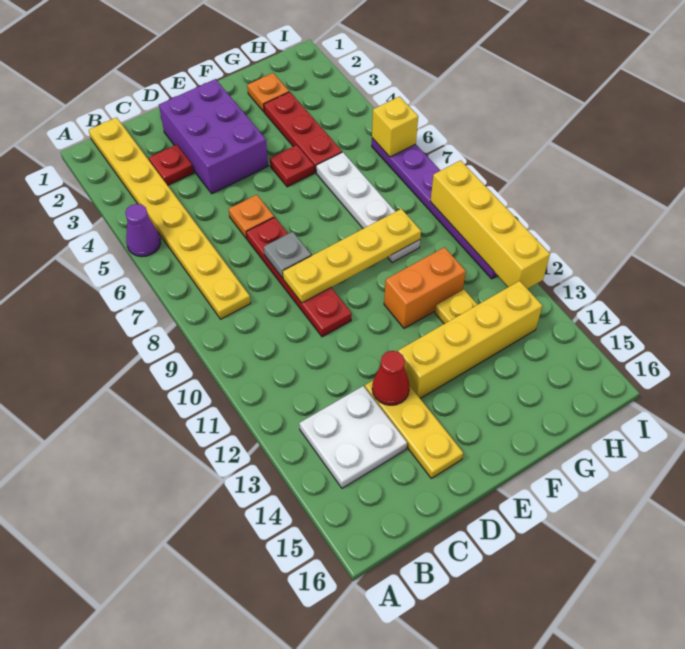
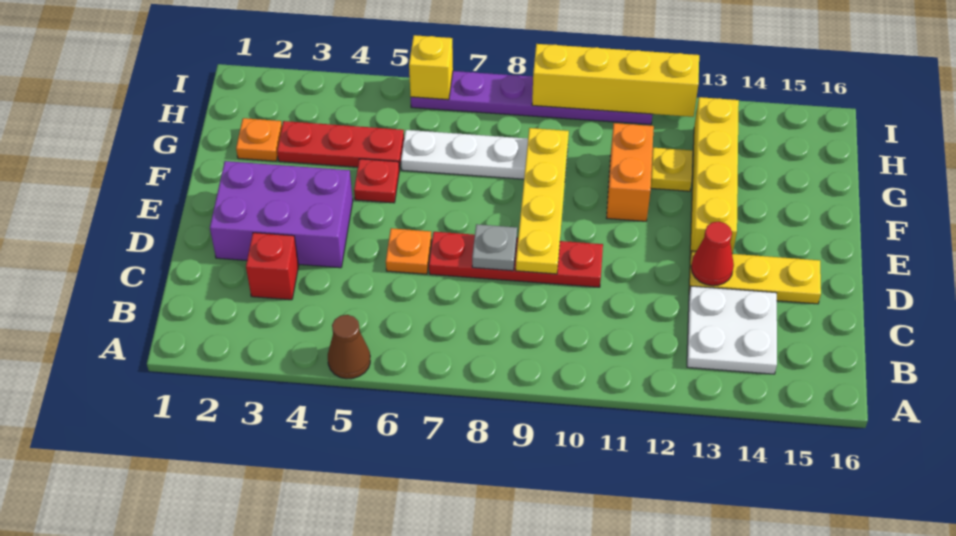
purple cone A5 level 1 -> brown cone A5 level 1
yellow plate B1:B8 level 1 -> none
red plate C3 level 1 -> red brick C3 level 1

